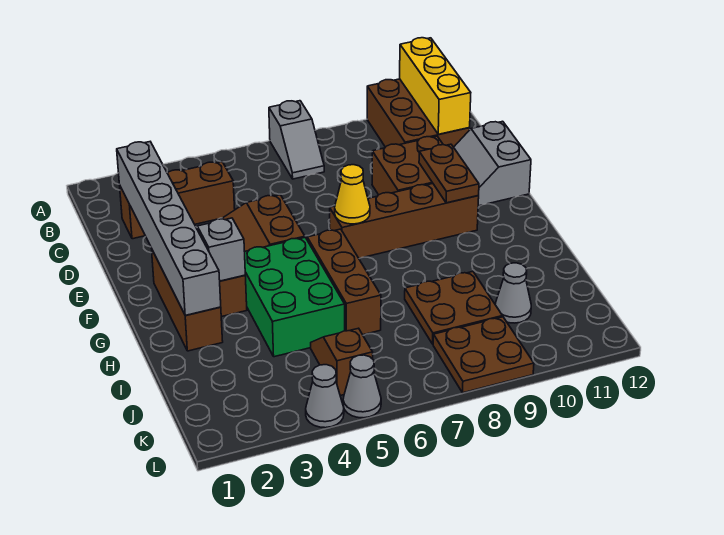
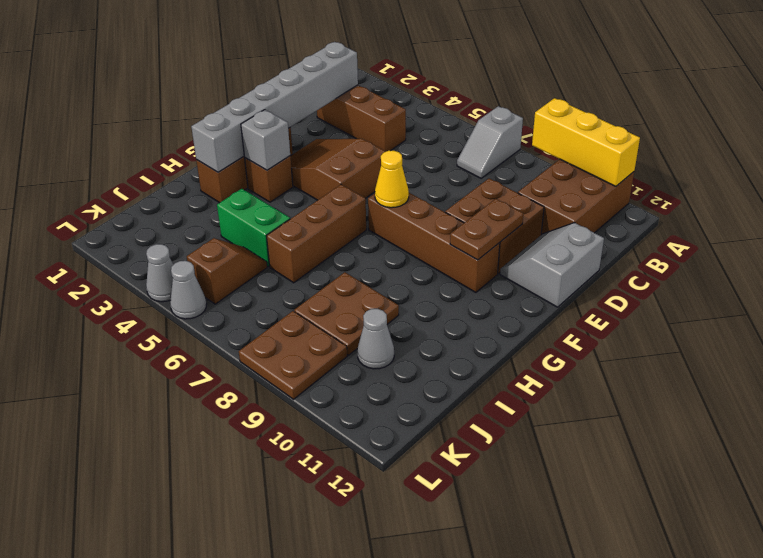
yellow brick A11:C11 level 2 -> yellow brick A9:A11 level 2
green brick G4:I5 level 1 -> green brick I4:I5 level 1

